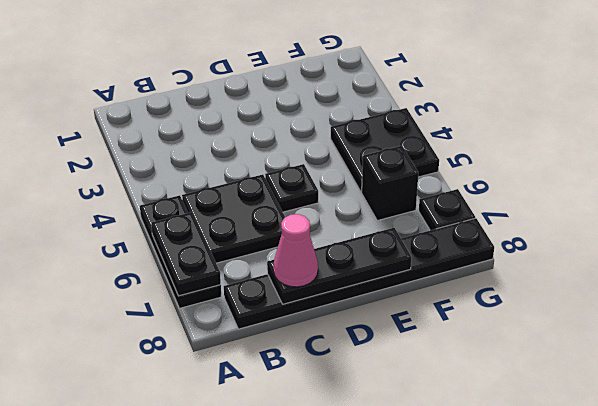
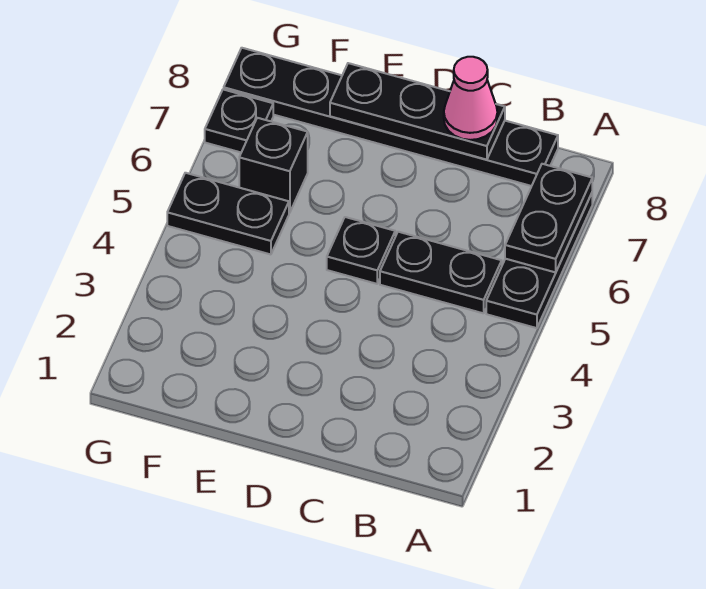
black plate B5:C6 level 1 -> black plate B5:C5 level 1
black plate F4:G5 level 1 -> black plate F5:G5 level 1

